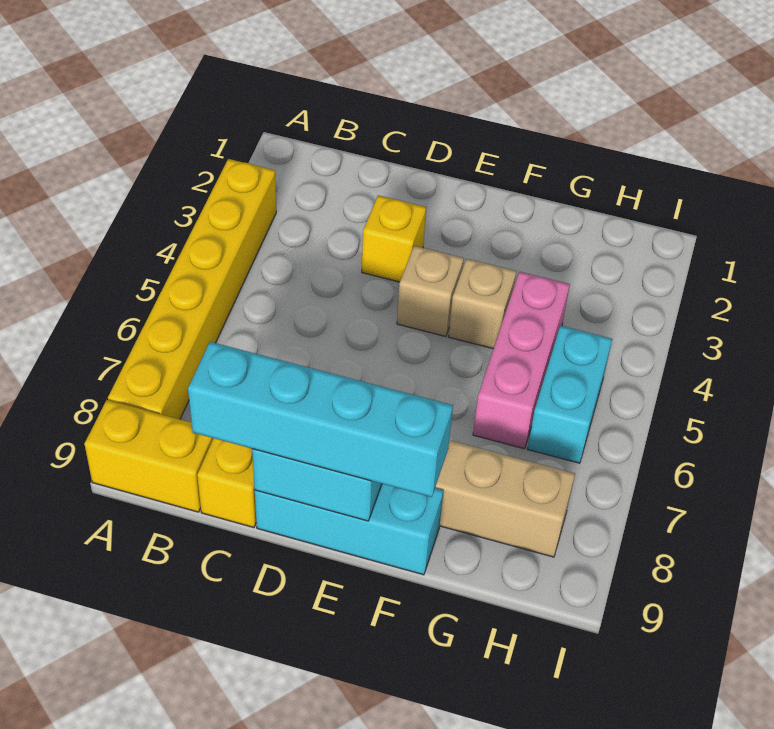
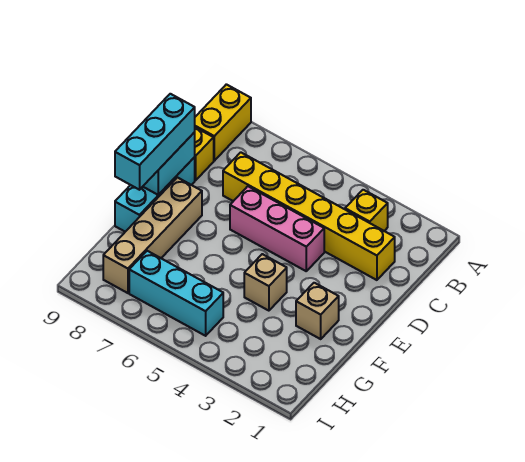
yellow brick A3:A8 level 1 -> yellow brick C2:C7 level 1
cyan brick C9:F9 level 3 -> cyan brick D9:F9 level 3
yellow brick D3 level 1 -> yellow brick B3 level 1
tan brick E4 level 1 -> tan brick F2 level 1
pink brick G4:G6 level 1 -> pink brick D4:D6 level 1
cyan brick H5:H6 level 1 -> cyan brick H5:H7 level 1

